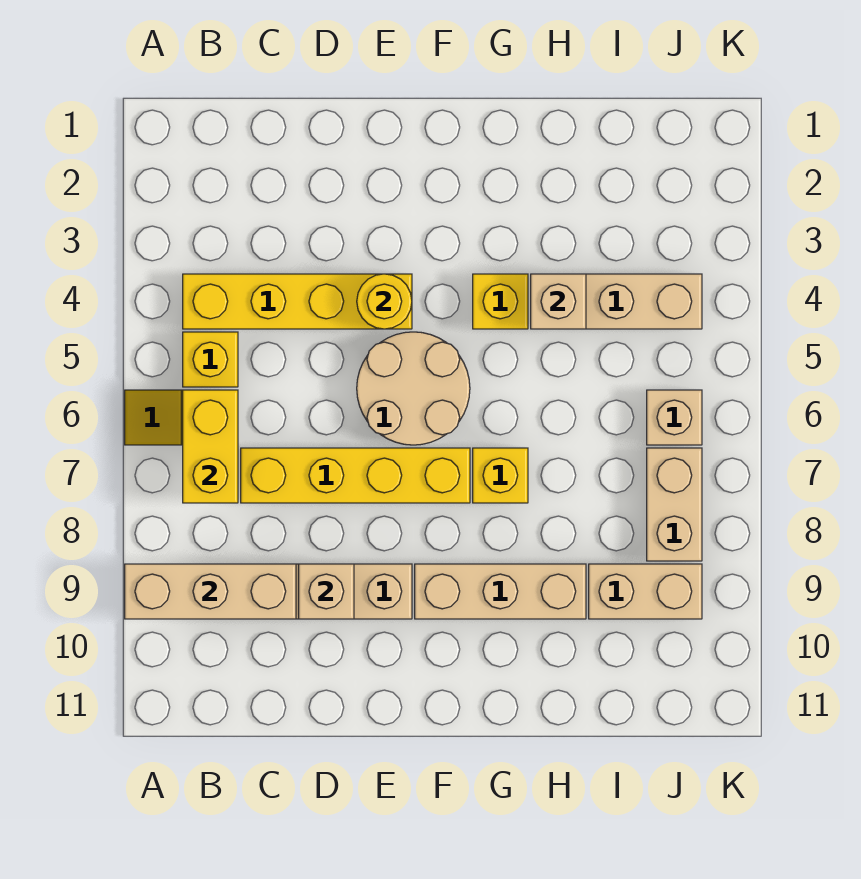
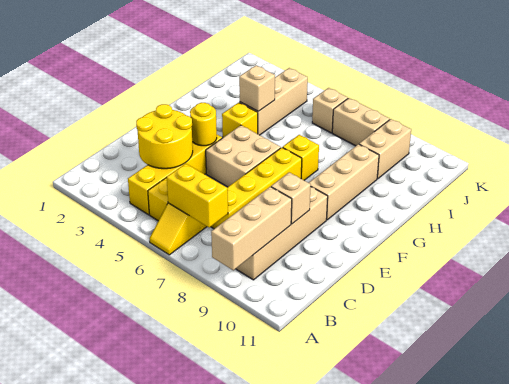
none -> yellow round brick C3:D4 level 2
tan round brick E5:F6 level 1 -> tan brick E5:F6 level 1

